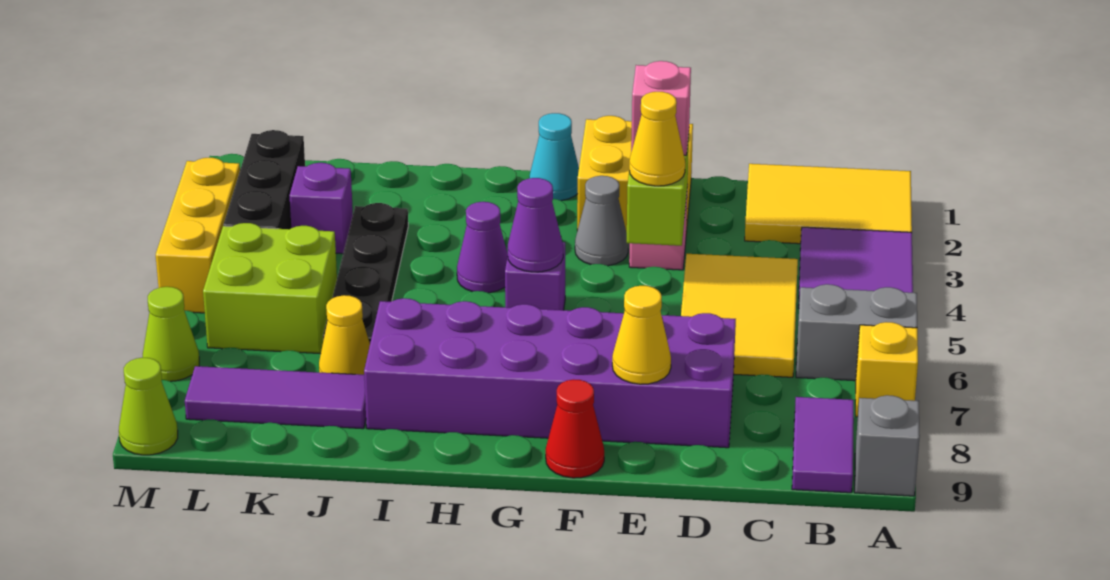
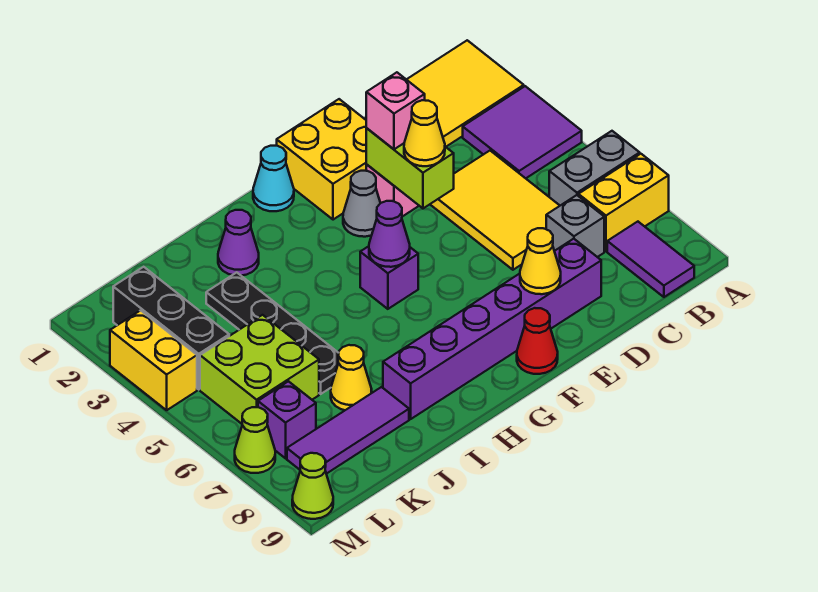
yellow brick A7 level 1 -> yellow brick A7:B7 level 1
grey brick A9 level 1 -> grey brick C7 level 1
purple brick D7:I8 level 1 -> purple brick D8:I8 level 1
purple cone H4 level 1 -> purple cone I2 level 1
purple brick K3 level 1 -> purple brick L7 level 1
yellow brick M3:M5 level 1 -> yellow brick M3:M4 level 1

